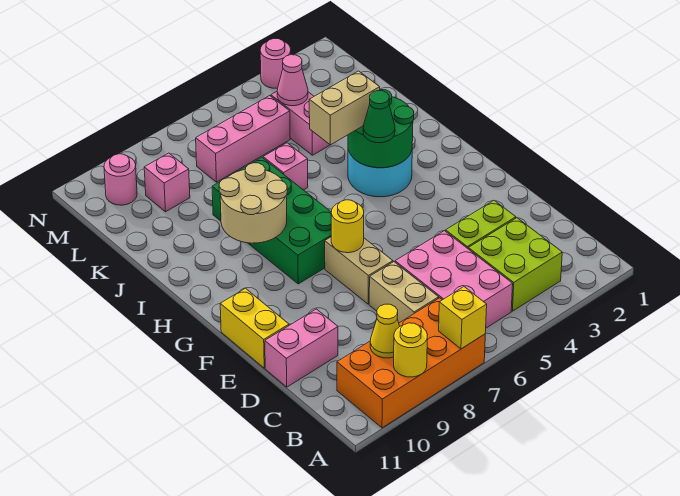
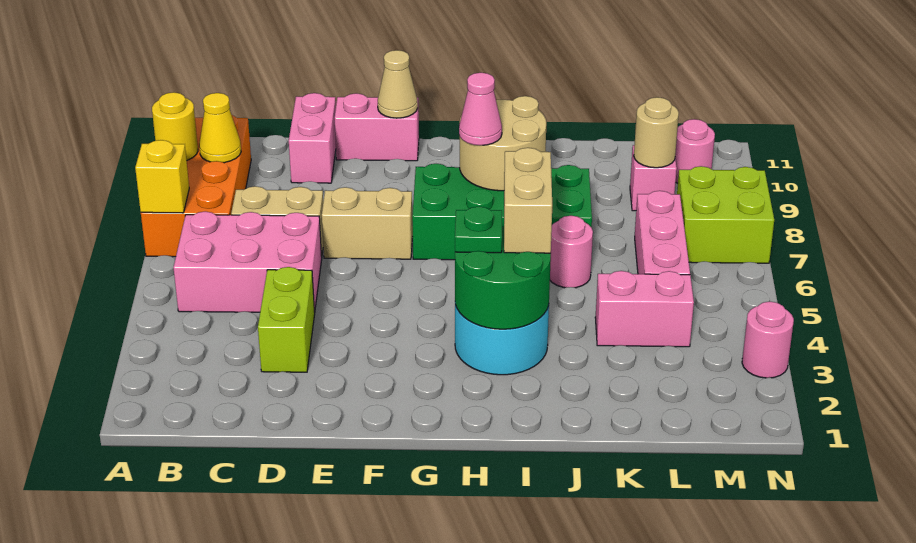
lime brick B3:C4 level 1 -> lime brick M7:N8 level 1
yellow brick E11:F11 level 1 -> pink brick E11:F11 level 1
yellow round brick F7 level 2 -> none
none -> tan cone F11 level 2
green cone H4 level 3 -> green plate H4 level 3
pink brick J6 level 1 -> pink round brick J6 level 1
pink cone L4 level 2 -> pink cone H8 level 3
none -> tan round brick L9 level 2

